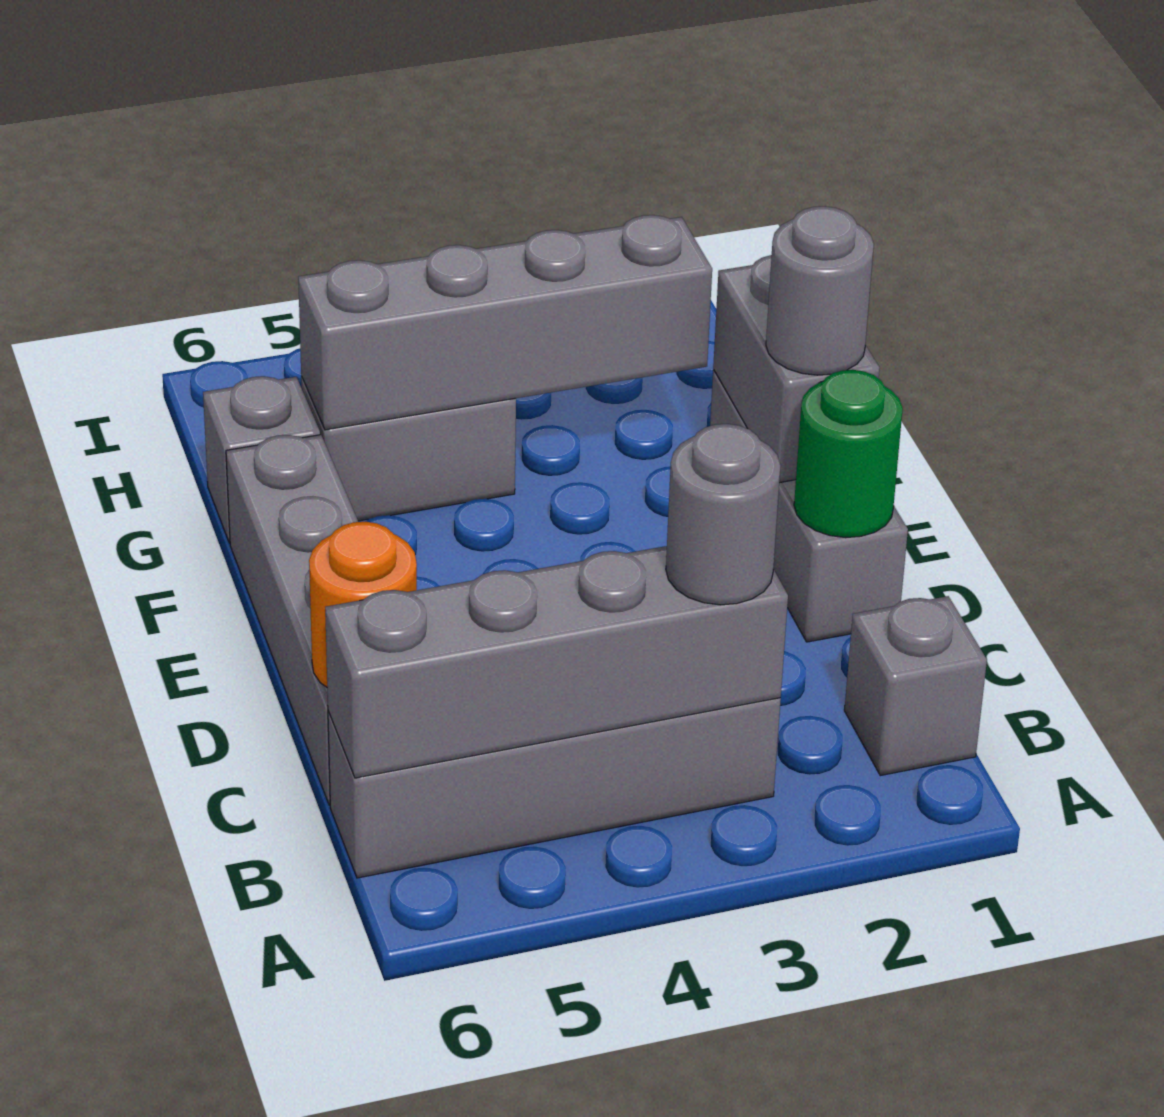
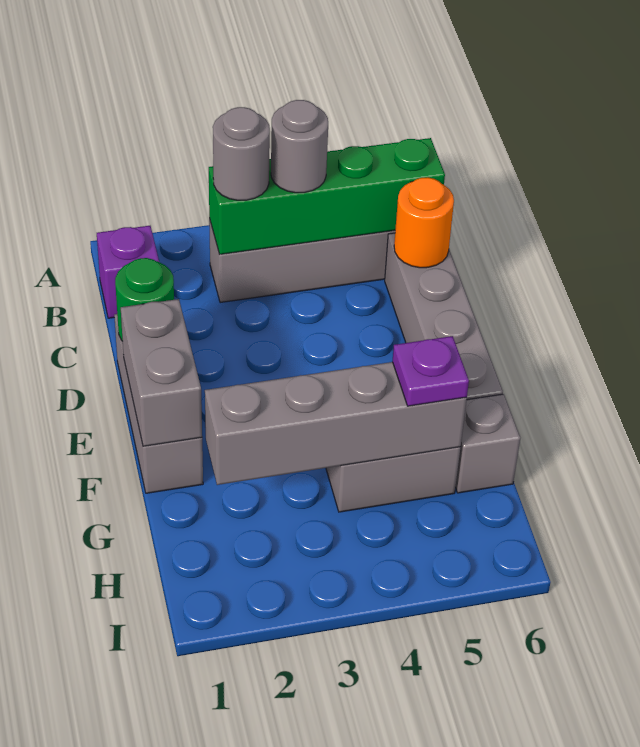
grey brick B1 level 1 -> purple brick B1 level 1
grey brick B3:B6 level 2 -> green brick B3:B6 level 2
grey round brick E1 level 3 -> grey round brick B4 level 3
none -> purple plate G5 level 3

